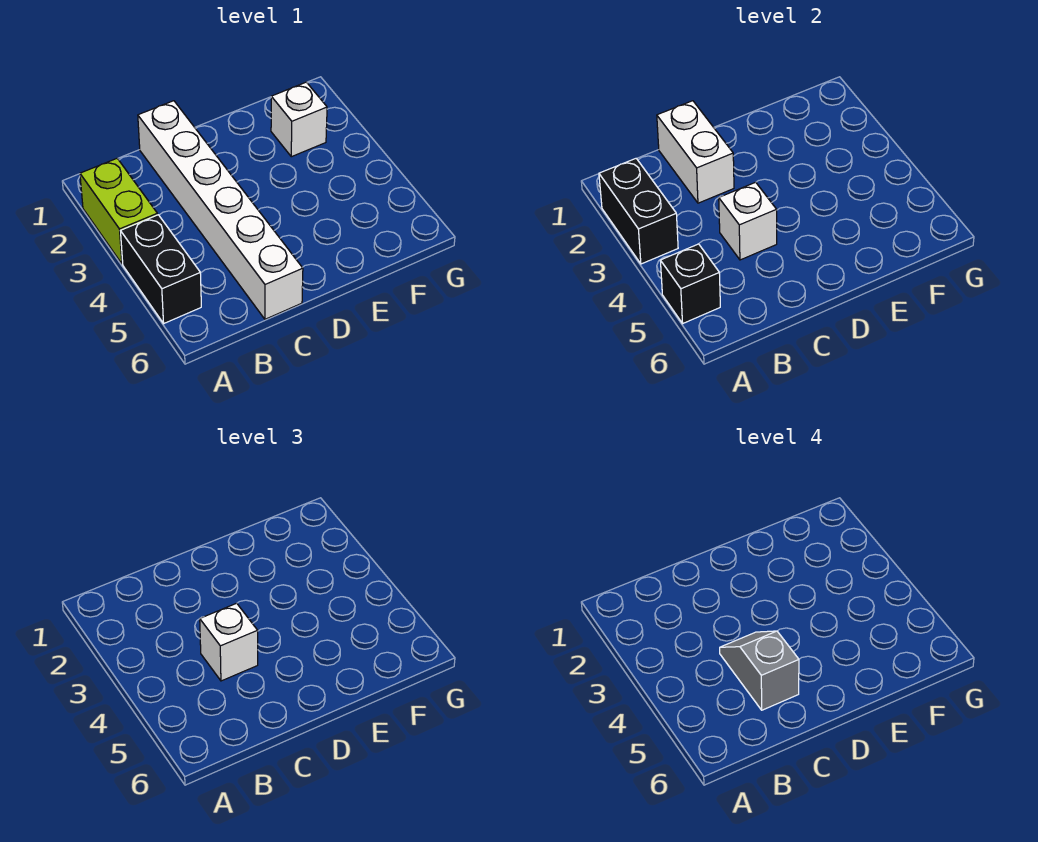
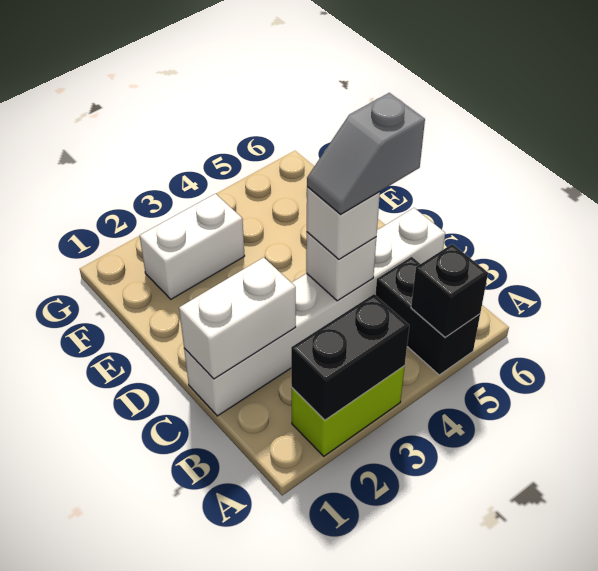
black brick A4:A5 level 1 -> black brick A5:B5 level 1
white brick F2 level 1 -> white brick F2:F3 level 1

